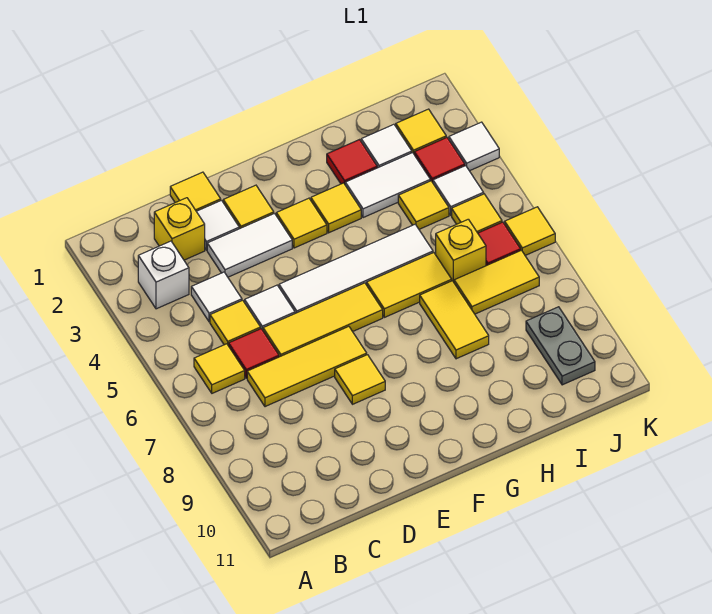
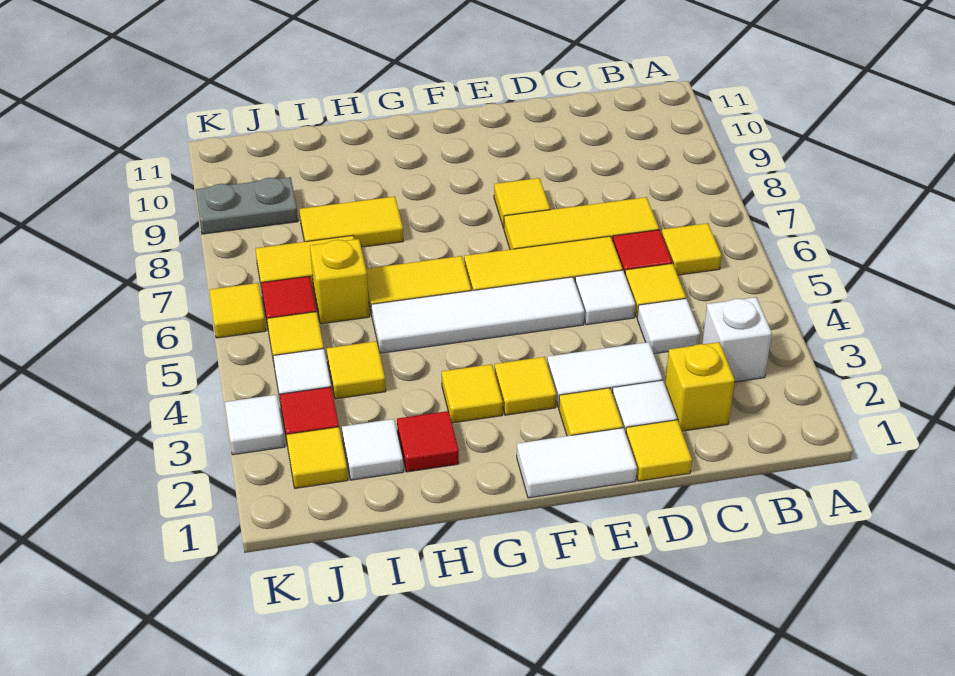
white tile H3:I3 level 1 -> white tile E1:F1 level 1
yellow tile H7:H8 level 1 -> yellow tile H8:I8 level 1
grey plate J9:J10 level 1 -> grey plate J9:K9 level 1

